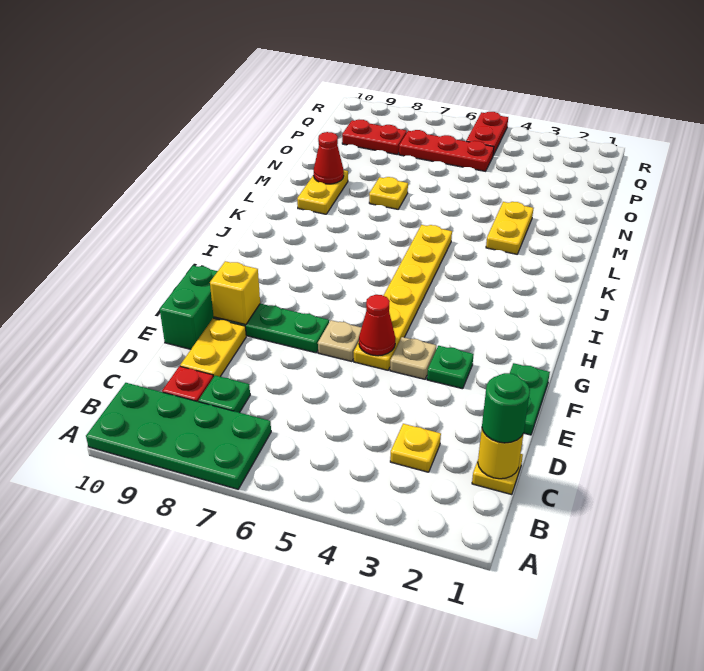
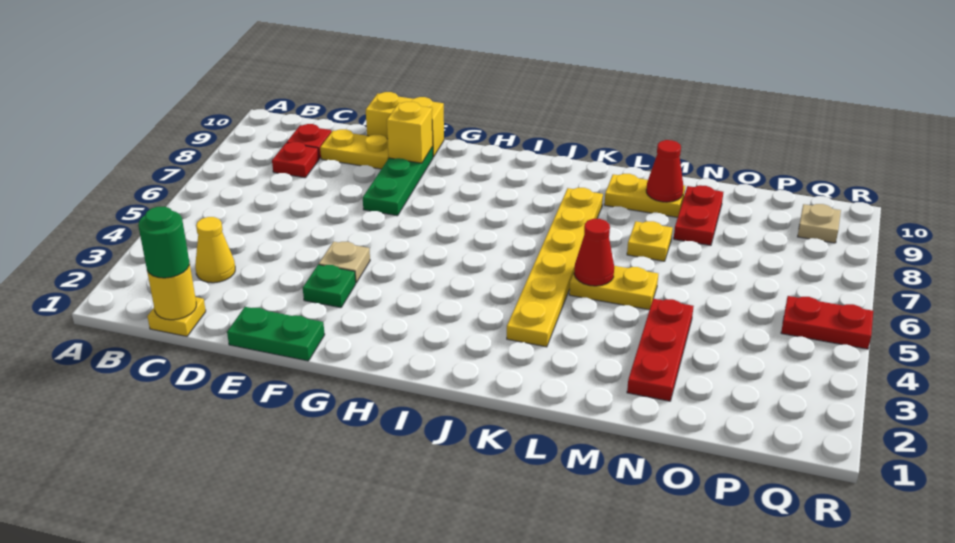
green plate A7:B10 level 1 -> none
yellow plate C3 level 1 -> yellow cone C3 level 1
green plate C8 level 1 -> red plate C8 level 1
green brick E10:F10 level 1 -> yellow brick E10:F10 level 1
yellow plate F5:K5 level 1 -> yellow plate K3:K8 level 1
red cone F5 level 2 -> red cone L5 level 2
tan plate F6 level 1 -> tan plate Q9 level 1
yellow plate L3:M3 level 1 -> yellow plate L5:M5 level 1
red plate P5:P7 level 1 -> red plate N2:N4 level 1
red plate P8:P9 level 1 -> red plate N8:N9 level 1

